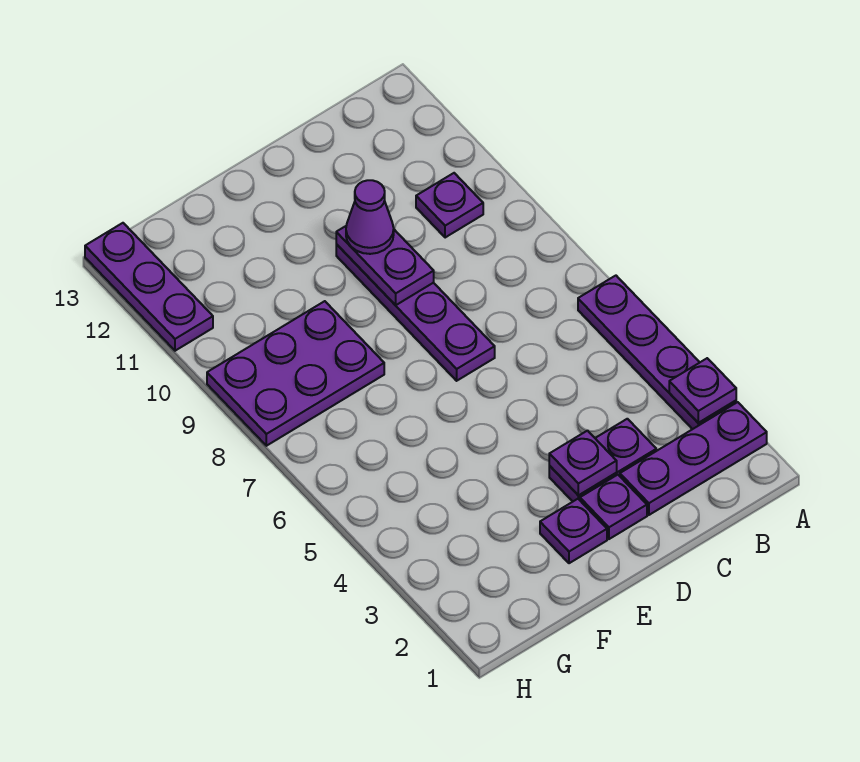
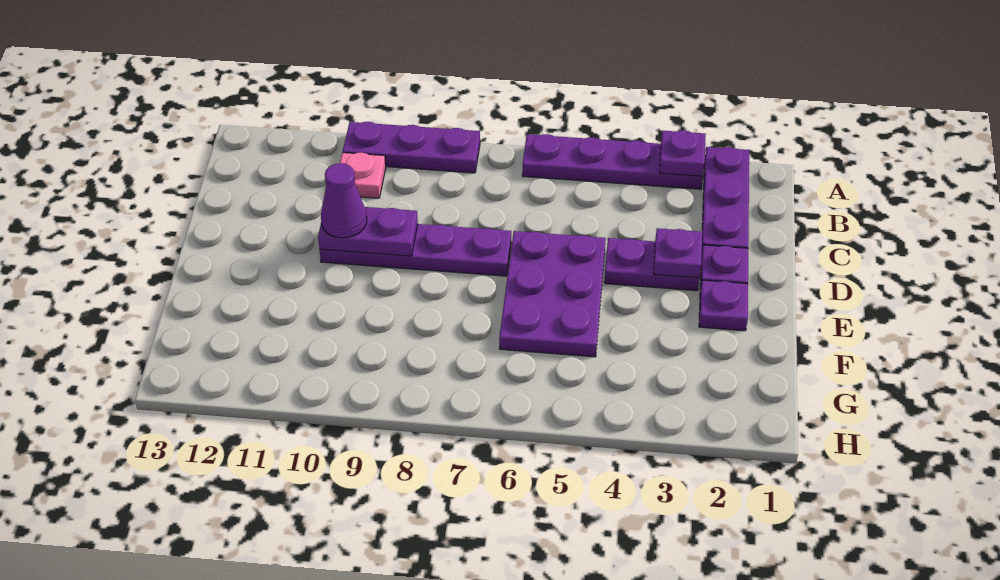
purple plate B10 level 1 -> pink plate B10 level 1
purple plate C3:D3 level 1 -> purple plate D3:D4 level 1
purple plate F8:H9 level 1 -> purple plate D5:F6 level 1
purple plate H11:H13 level 1 -> purple plate A8:A10 level 1

